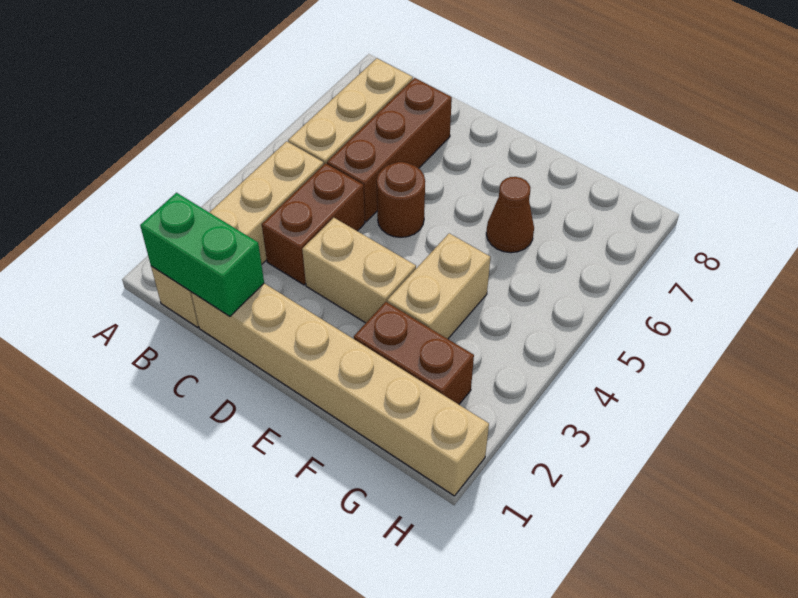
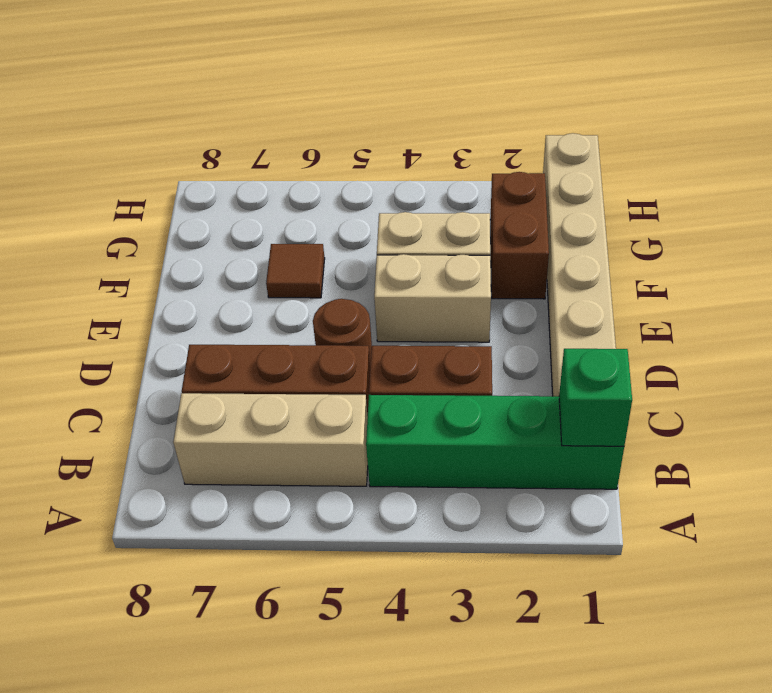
tan brick B1:B4 level 1 -> green brick B1:B4 level 1
green brick B1:C1 level 2 -> green brick B1 level 2
tan brick D3:E3 level 1 -> tan brick E3:E4 level 1
brown cone F6 level 1 -> brown tile F6 level 1

